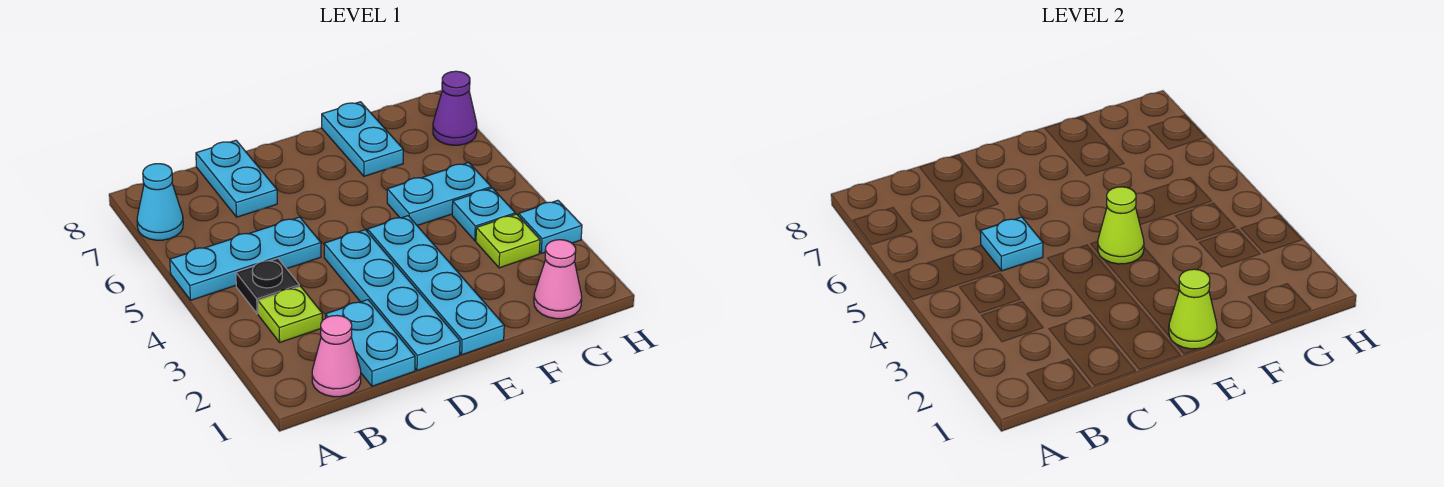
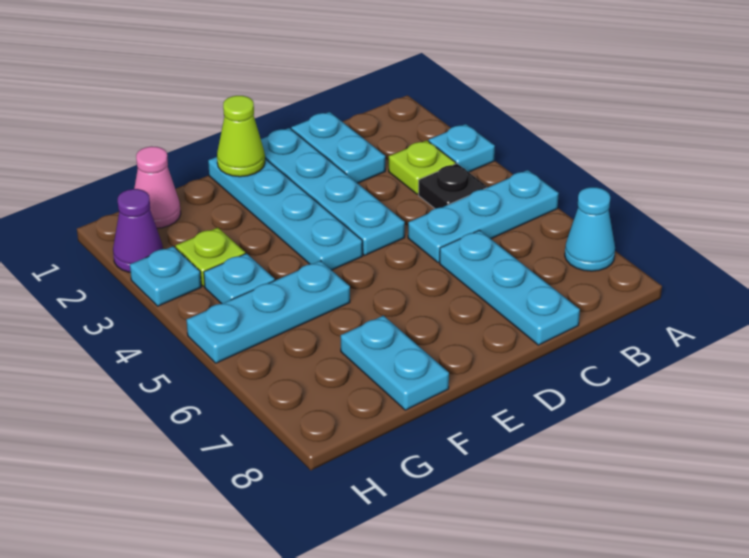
pink cone B1 level 1 -> none
cyan plate C5 level 2 -> cyan plate A3 level 1
cyan plate C7:C8 level 1 -> cyan plate C6:C8 level 1
lime cone E4 level 2 -> none
cyan plate F5:G5 level 1 -> cyan plate F5:H5 level 1
purple cone H7 level 1 -> purple cone H2 level 1

